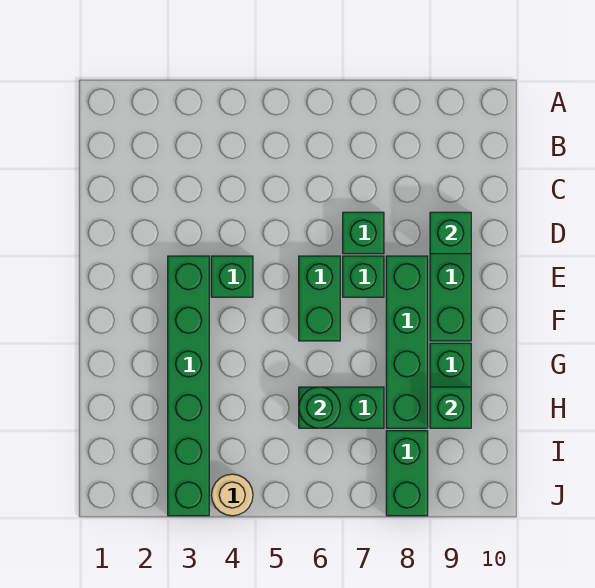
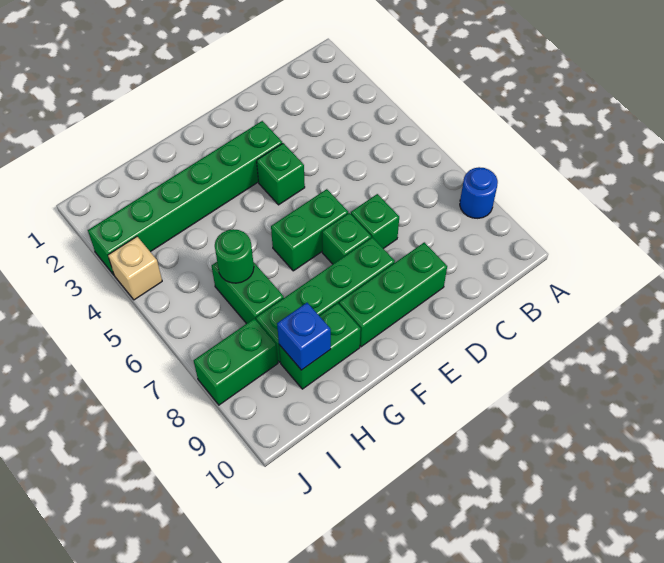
none -> blue round brick A8 level 1
green brick D9 level 2 -> none
green brick H9 level 2 -> blue brick H9 level 2
tan round brick J4 level 1 -> tan brick J4 level 1

